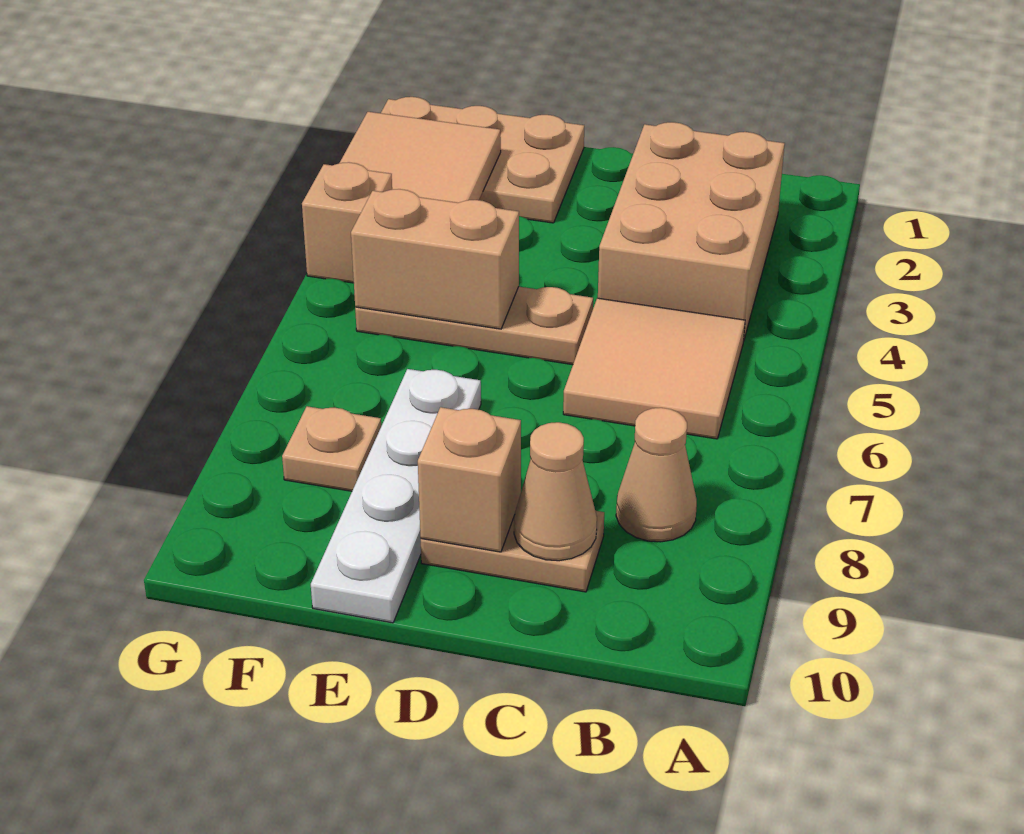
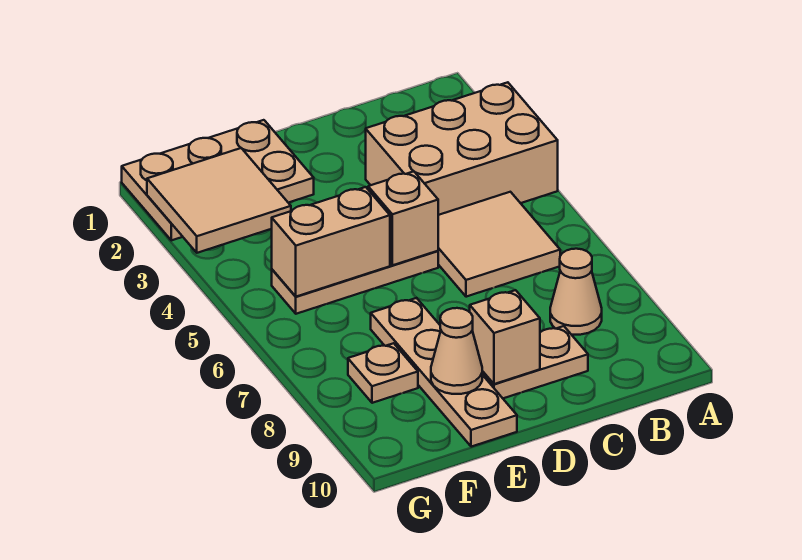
tan brick B2:C4 level 1 -> tan brick A3:C4 level 1
tan cone C9 level 2 -> tan cone E9 level 2
white plate E7:E10 level 1 -> tan plate E7:E10 level 1
tan brick G4 level 1 -> tan brick D5 level 2

